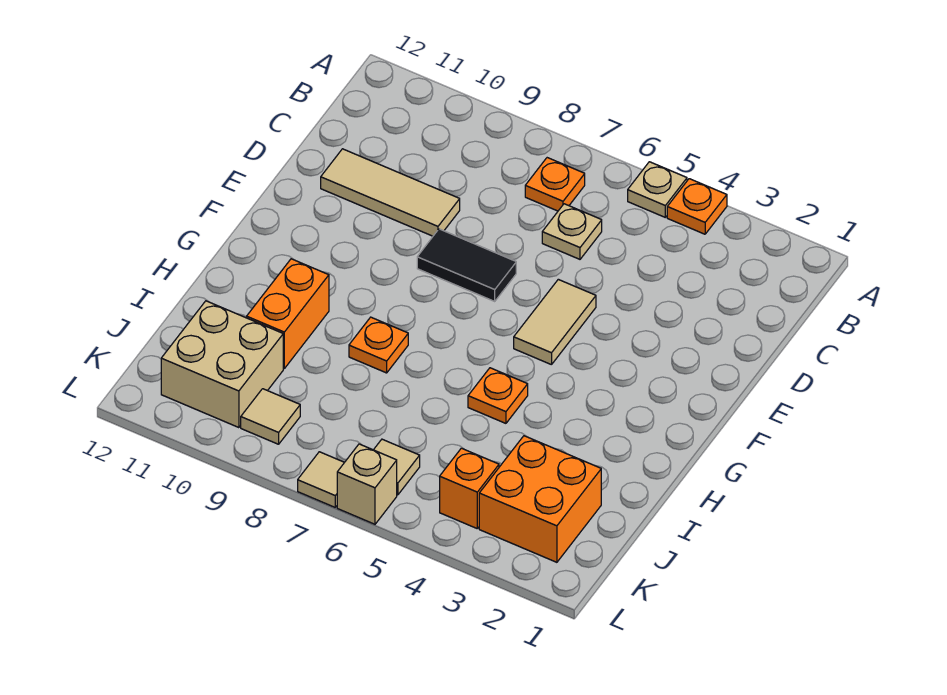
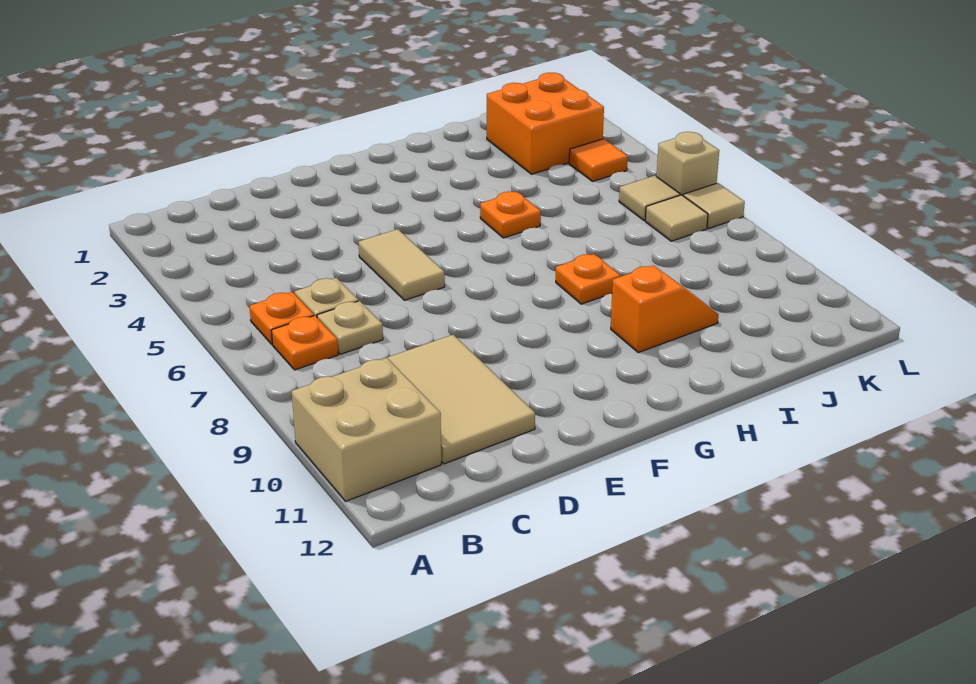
orange plate A4 level 1 -> orange plate B6 level 1
tan plate A5 level 1 -> tan plate C7 level 1
tan tile D9:D11 level 1 -> tan tile C9:D11 level 1
tan tile E5:F5 level 1 -> tan tile E5:E6 level 1
black tile E7:E8 level 1 -> none
orange brick H10:I10 level 1 -> orange slope H10:I10 level 1 top H
tan brick J10:K11 level 1 -> tan brick A10:B11 level 1
orange brick K4 level 1 -> orange tile K4 level 1
tan tile K9 level 1 -> tan tile K7 level 1

